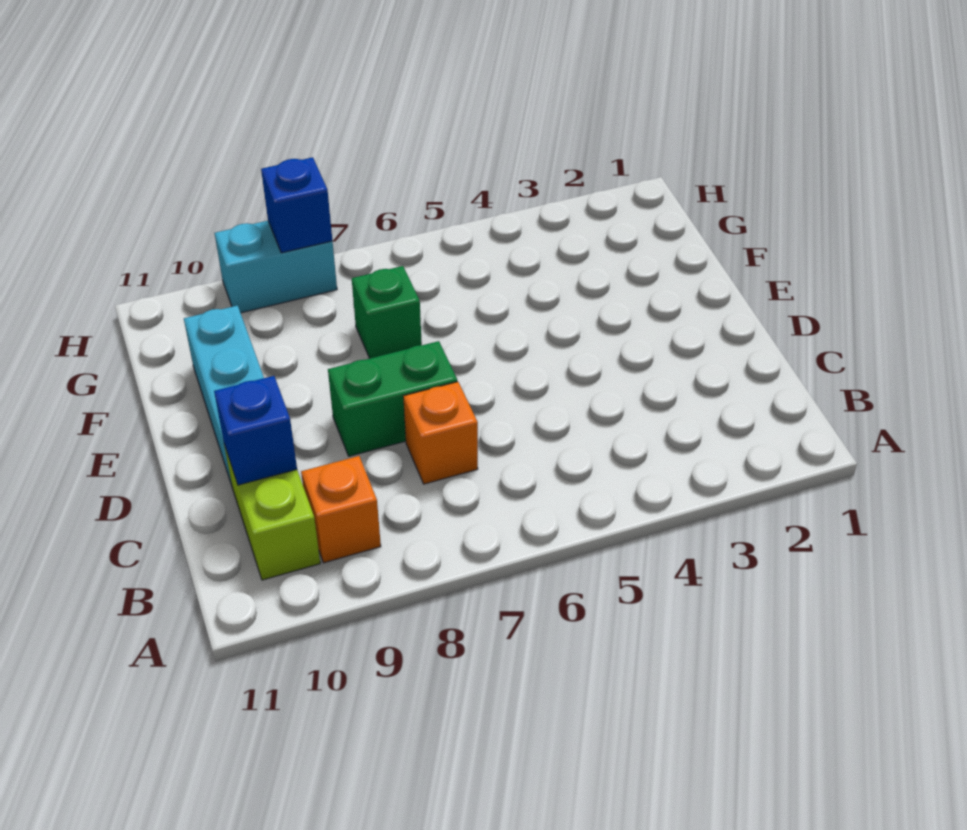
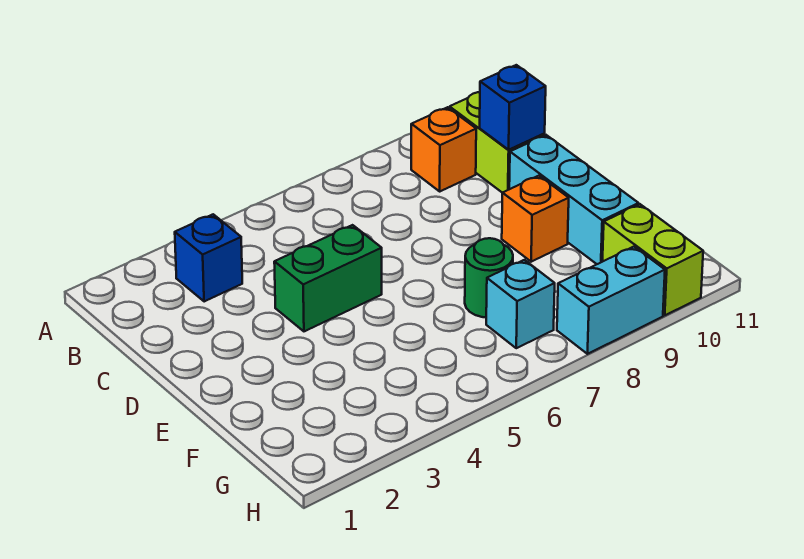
orange brick C7 level 1 -> orange brick E9 level 1
green brick D7:D8 level 1 -> green brick D4:D5 level 1
green brick F7 level 1 -> green round brick F7 level 1
none -> cyan brick G7 level 1
none -> lime brick G10:H10 level 1
blue brick H8 level 2 -> blue brick B3 level 1

